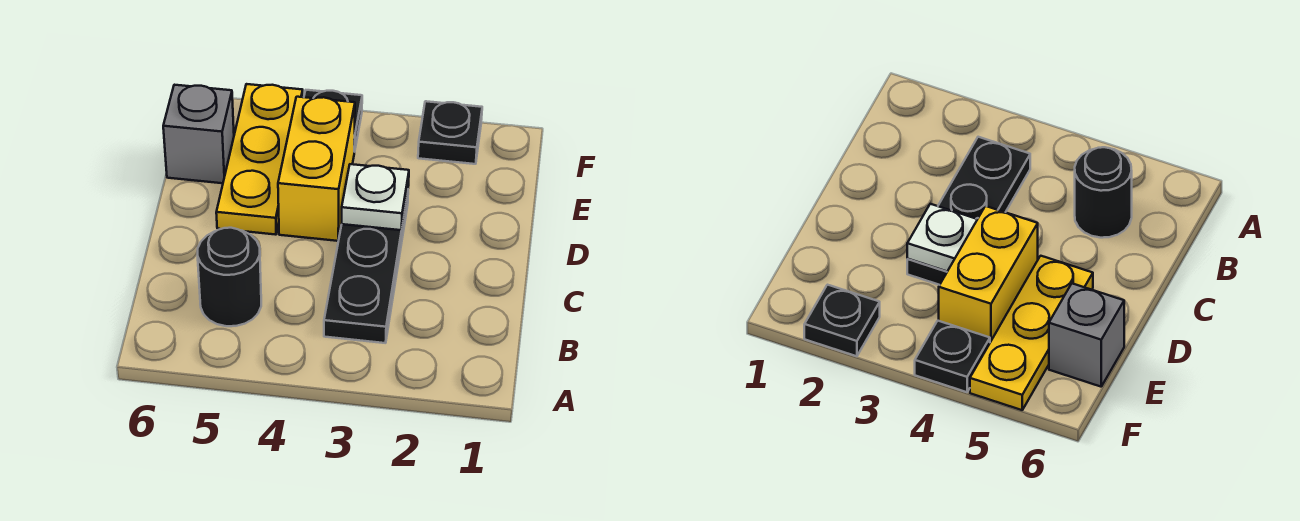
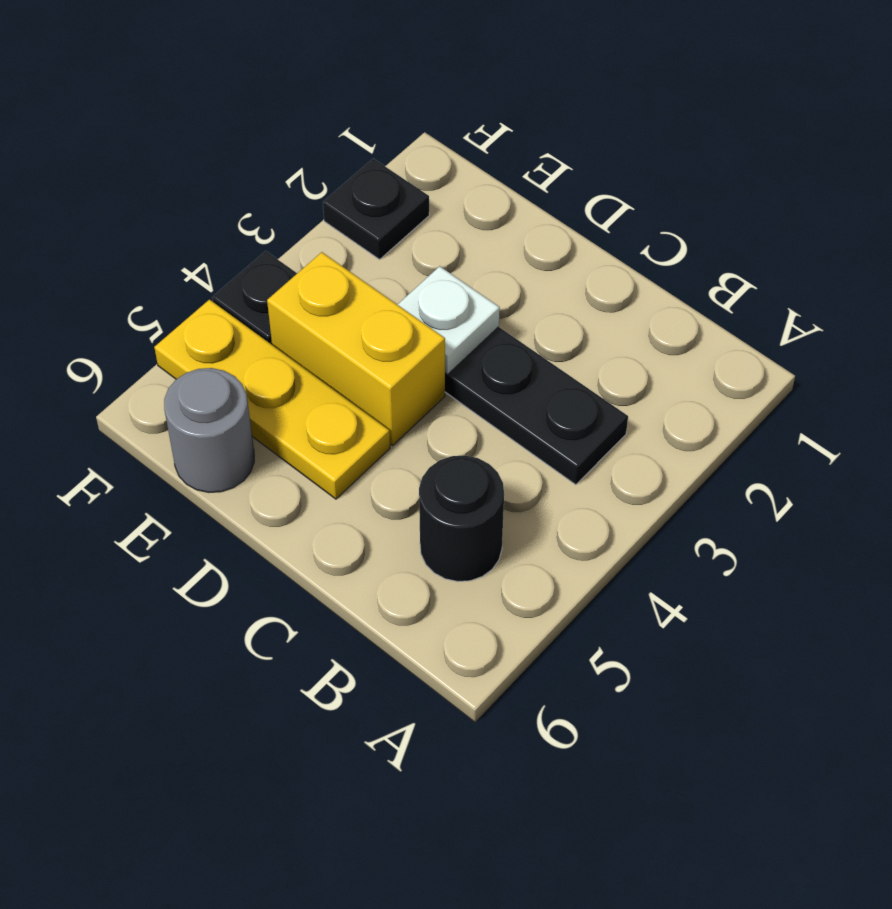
grey brick E6 level 1 -> grey round brick E6 level 1

